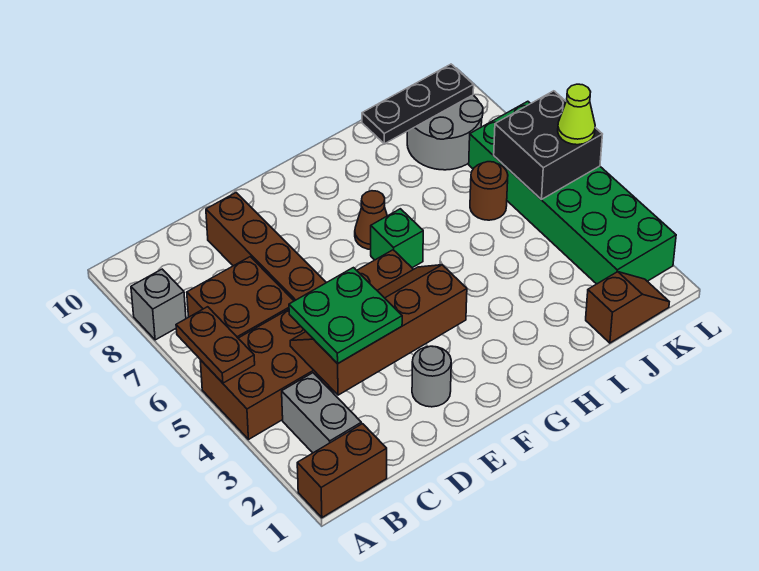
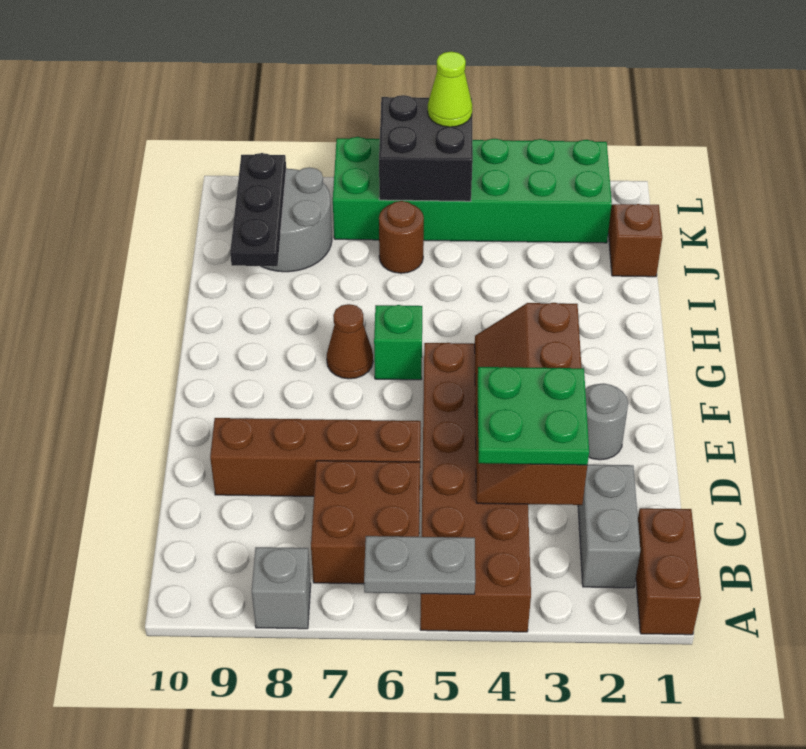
brown plate A5:A6 level 2 -> grey plate A5:A6 level 2
grey brick B2:B3 level 1 -> grey brick B2:C2 level 1

